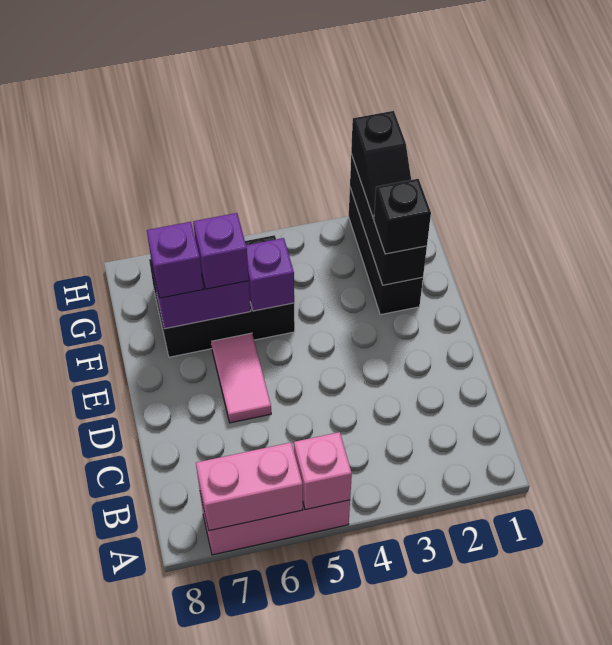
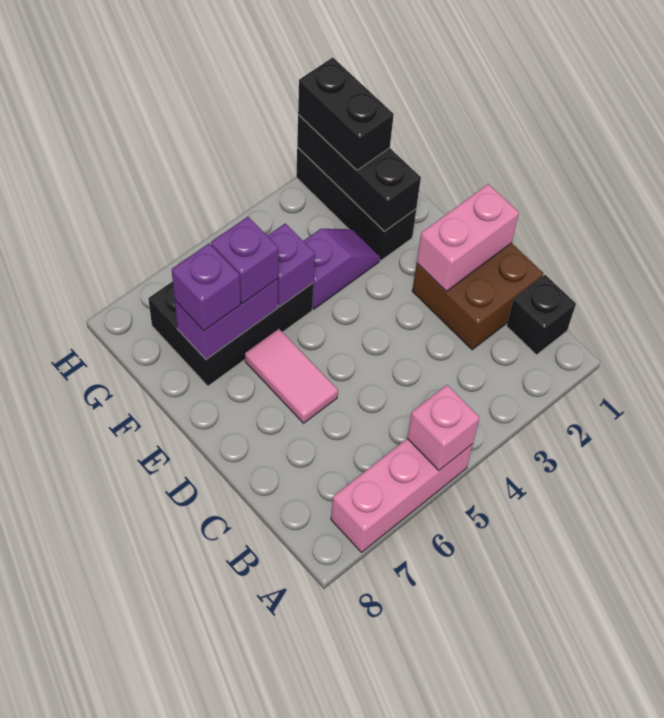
pink brick A6:A7 level 2 -> pink brick D1:D2 level 2
none -> brown brick C1:D2 level 1
black brick F2 level 3 -> black brick B1 level 1
none -> purple slope F3:F4 level 1 top 4
black slope G2:H2 level 3 top H -> black brick G2:H2 level 3

